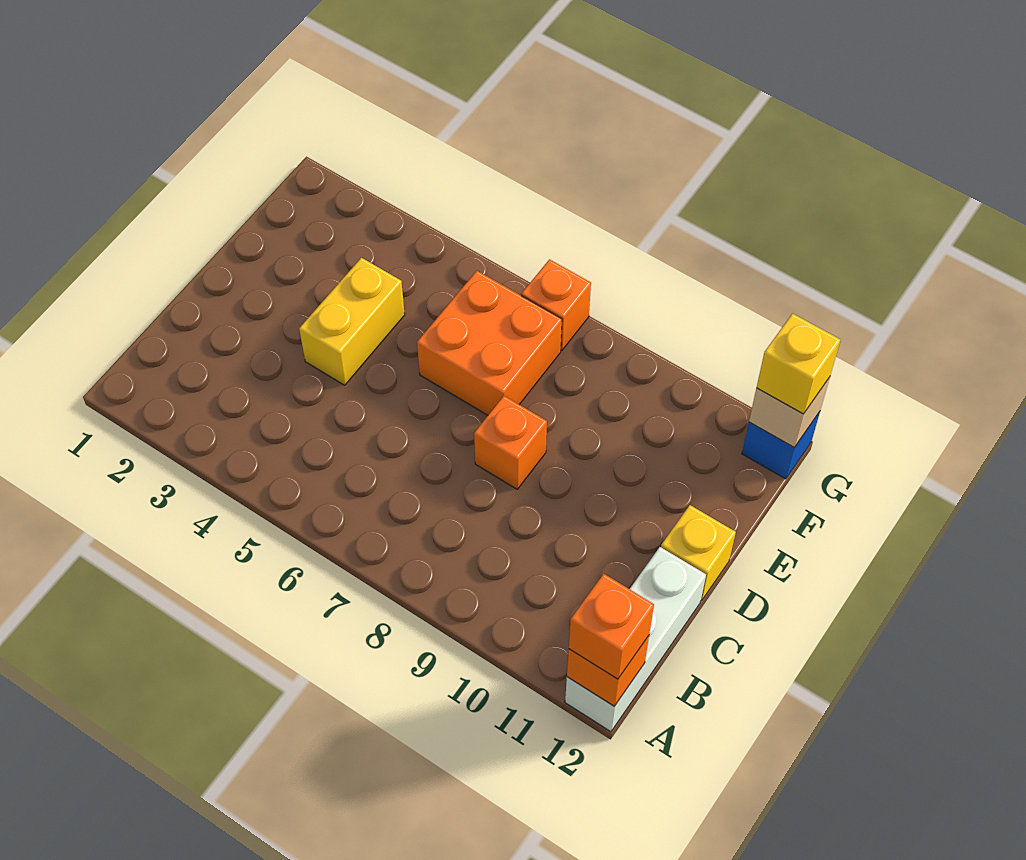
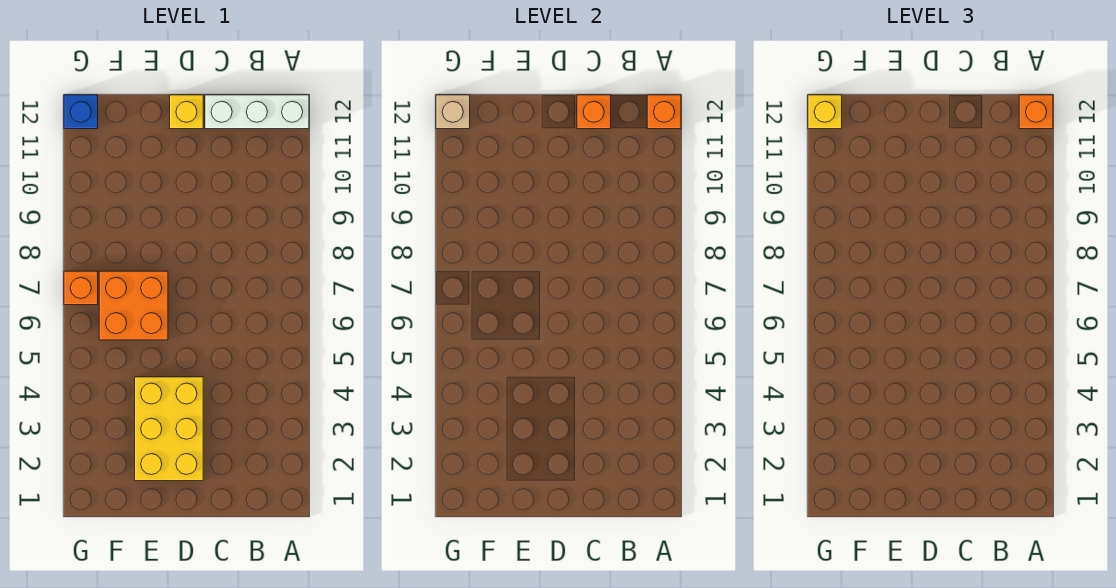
yellow brick D4:E4 level 1 -> yellow brick D2:E4 level 1
orange brick D8 level 1 -> orange brick C12 level 2

